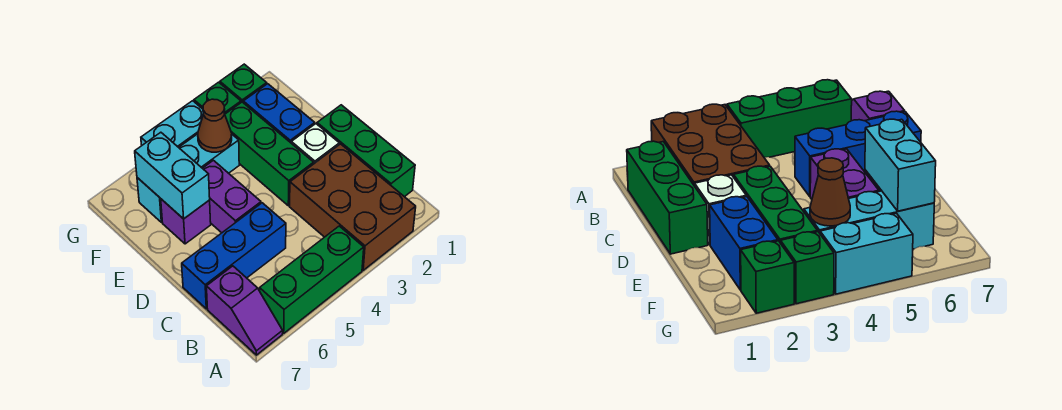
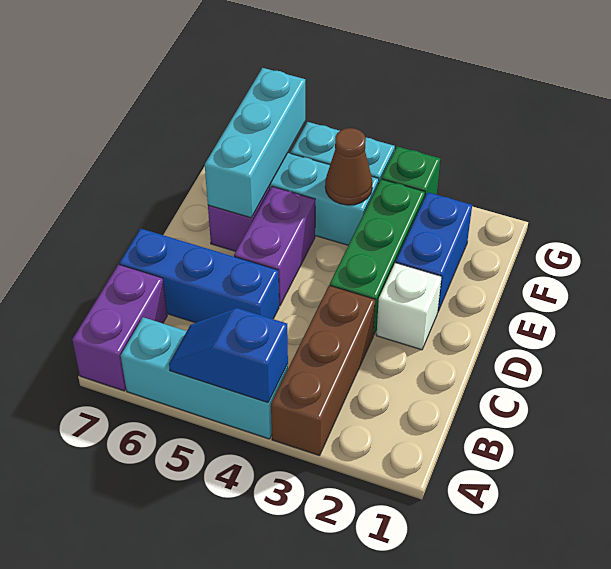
brown brick A2:C3 level 1 -> brown brick A3:C3 level 1
green brick A4:A6 level 1 -> cyan brick A4:A6 level 1
none -> blue slope A4:A5 level 2 top 4
purple slope A7:B7 level 1 top B -> purple brick A7:B7 level 1
green brick B1:D1 level 1 -> none
cyan brick E6:F6 level 2 -> cyan brick E6:G6 level 2
green brick G2 level 1 -> none

